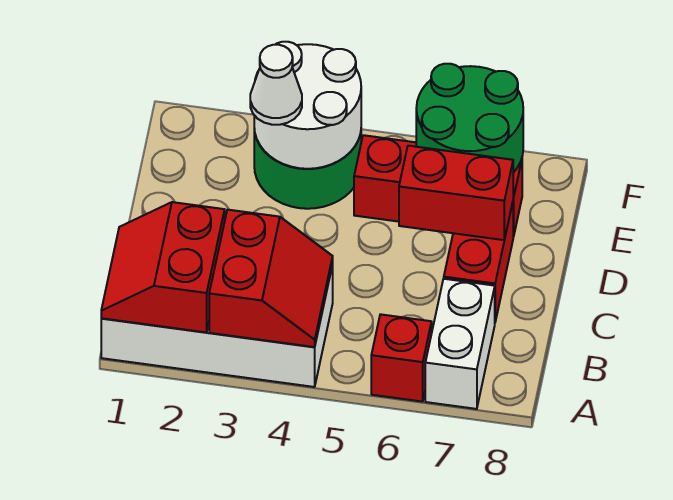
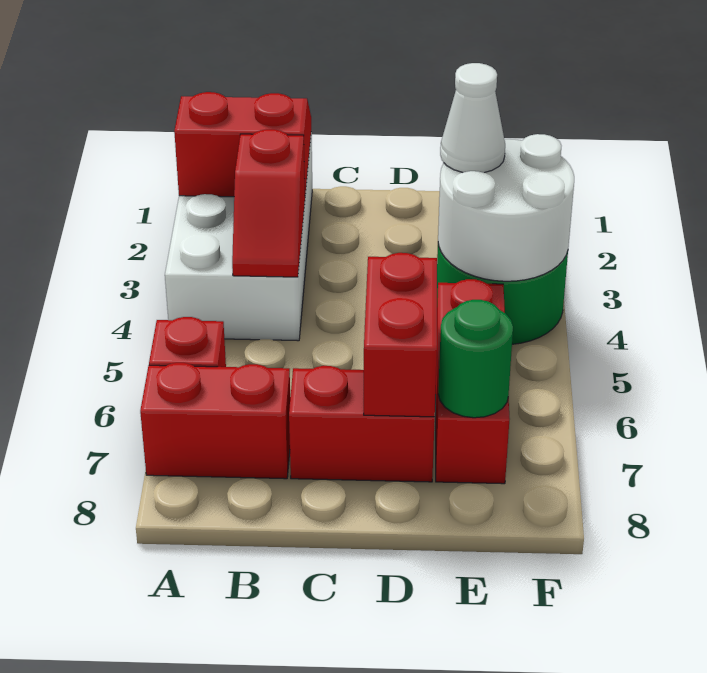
red slope A3:B4 level 2 top 3 -> red slope B3:B4 level 2 top 3
white brick A7:B7 level 1 -> red brick A7:B7 level 1
green round brick E6:F7 level 2 -> green round brick E7 level 2

